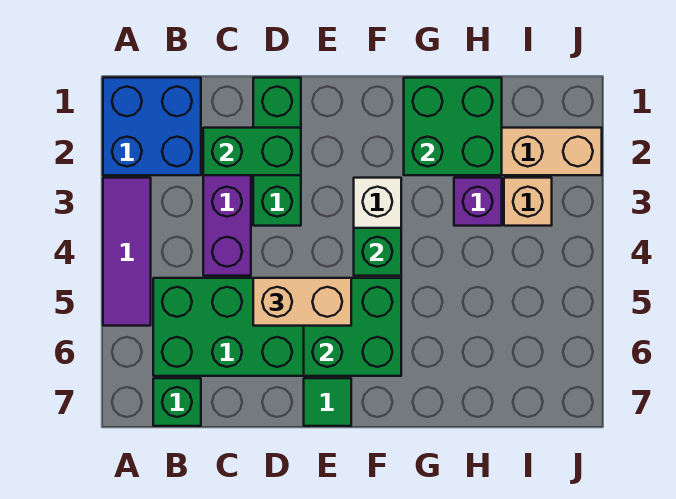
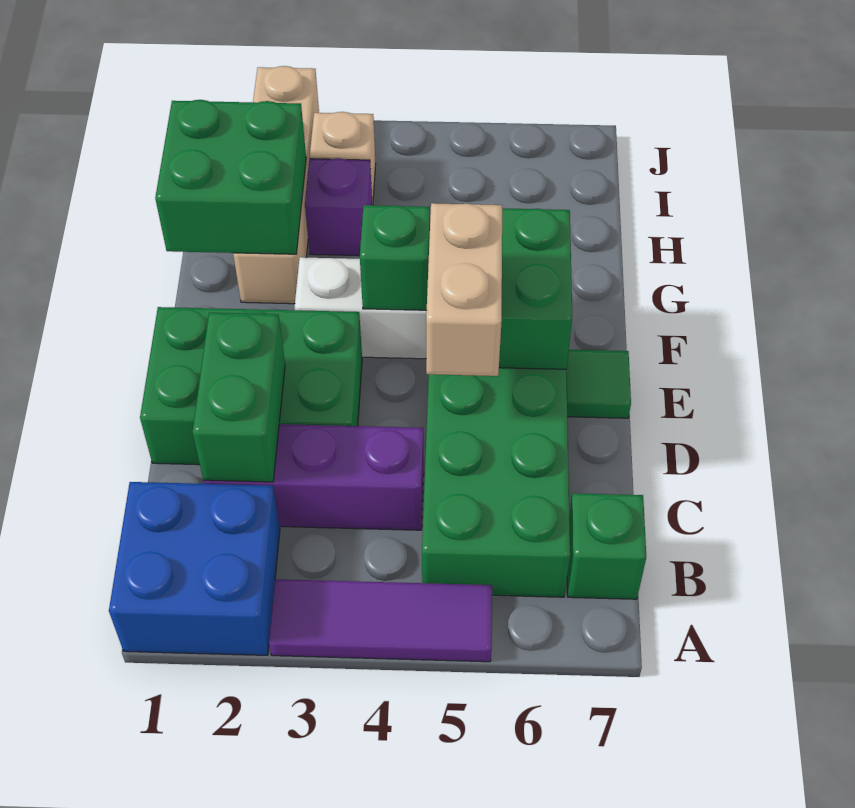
green brick D1:D3 level 1 -> green brick D1:E3 level 1

